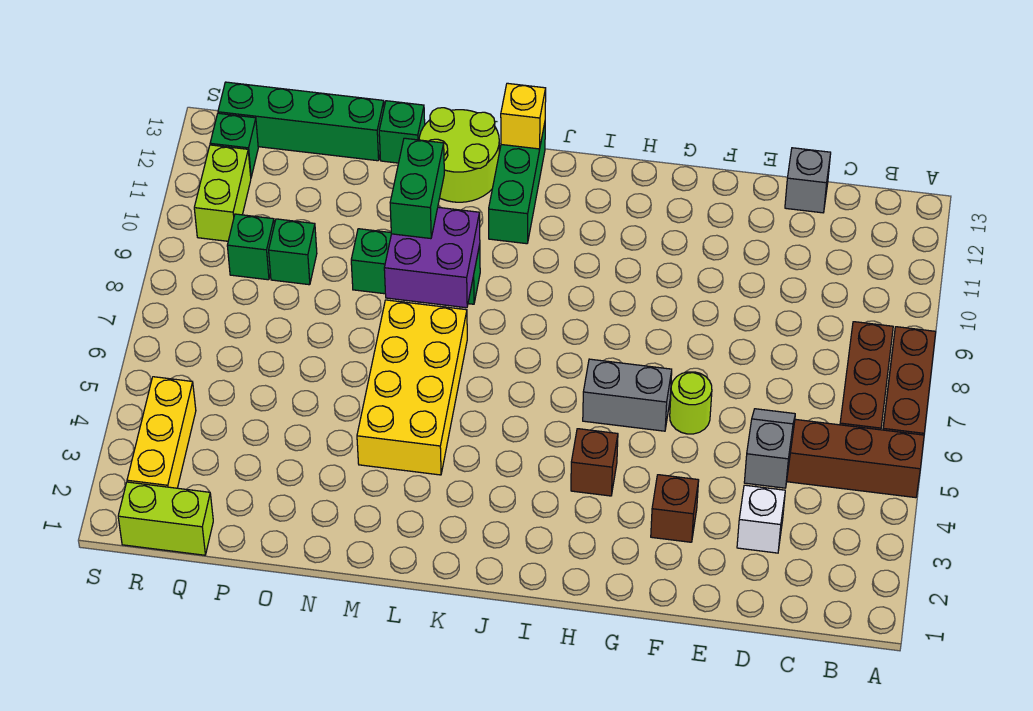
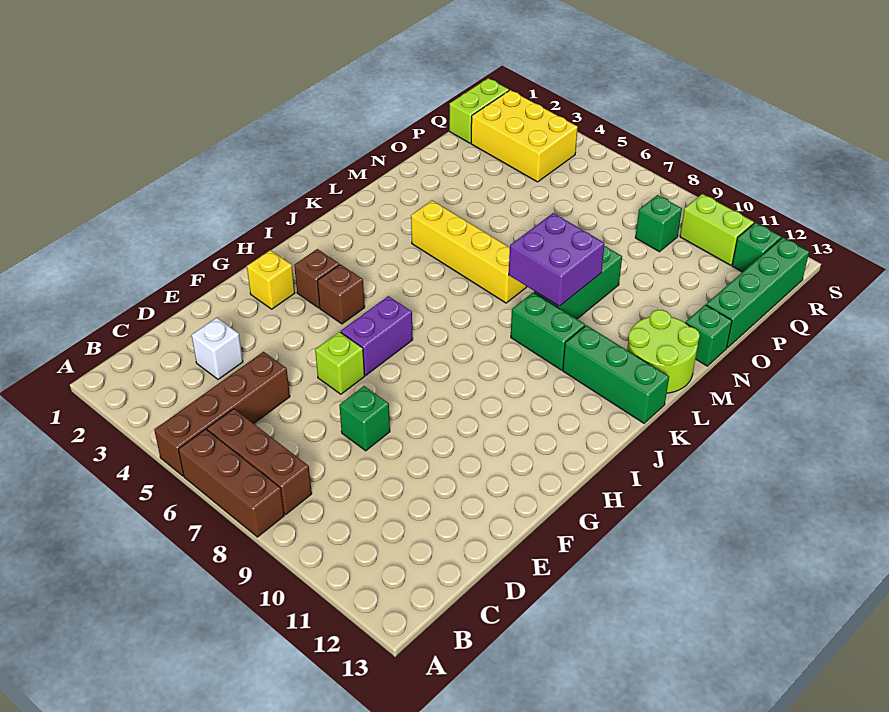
grey slope D4:D5 level 2 top 4 -> none
grey brick D13 level 1 -> none
brown brick F3 level 1 -> brown brick H3 level 1
lime round brick F6 level 1 -> lime brick F6 level 1
grey brick G6:H6 level 1 -> purple brick G6:H6 level 1
yellow brick K13 level 2 -> yellow brick G2 level 1
yellow brick L4:M7 level 1 -> yellow brick L4:L7 level 1
green brick M9:M10 level 3 -> green brick K9:K10 level 1
green brick P9 level 1 -> green brick E8 level 1
yellow brick R2:R4 level 1 -> yellow brick Q2:R4 level 1

